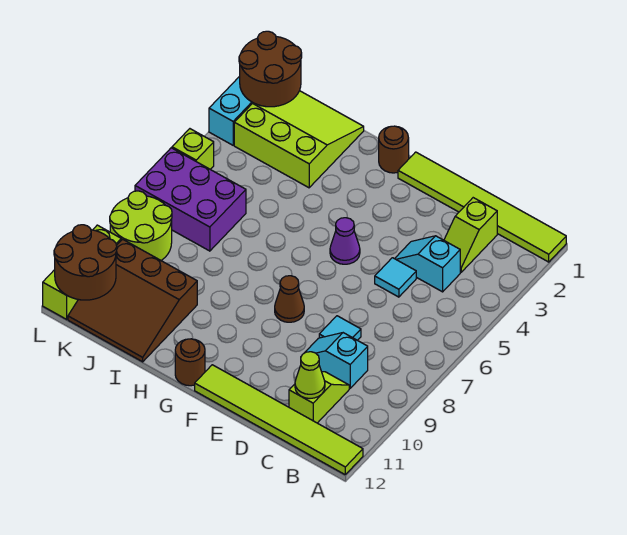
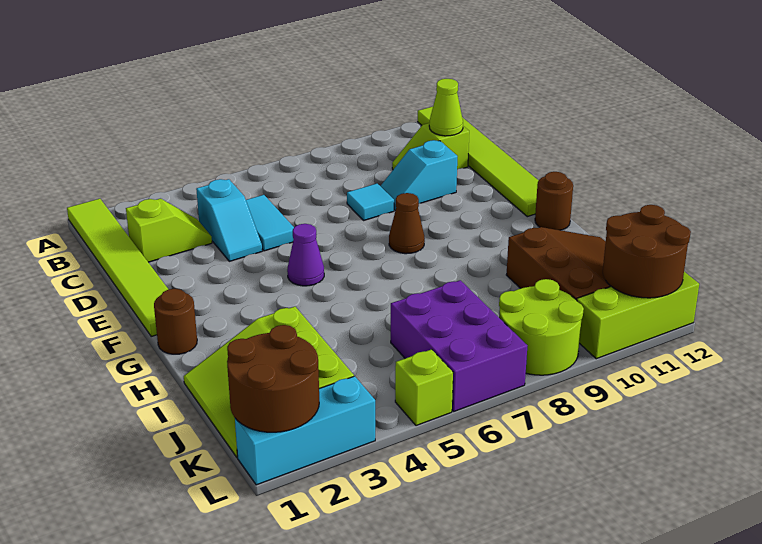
cyan slope C9:D9 level 1 top C -> cyan slope D9:D10 level 1 top 10
cyan tile D5 level 1 -> cyan tile C5:D5 level 1

